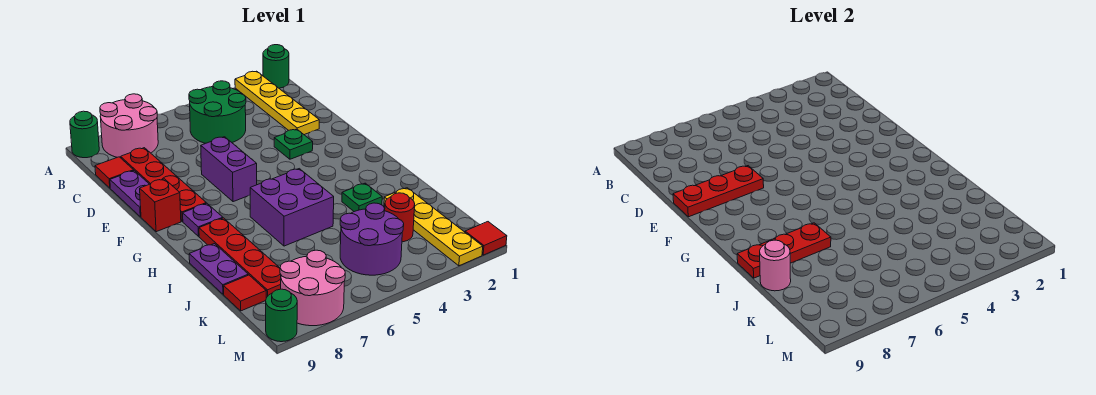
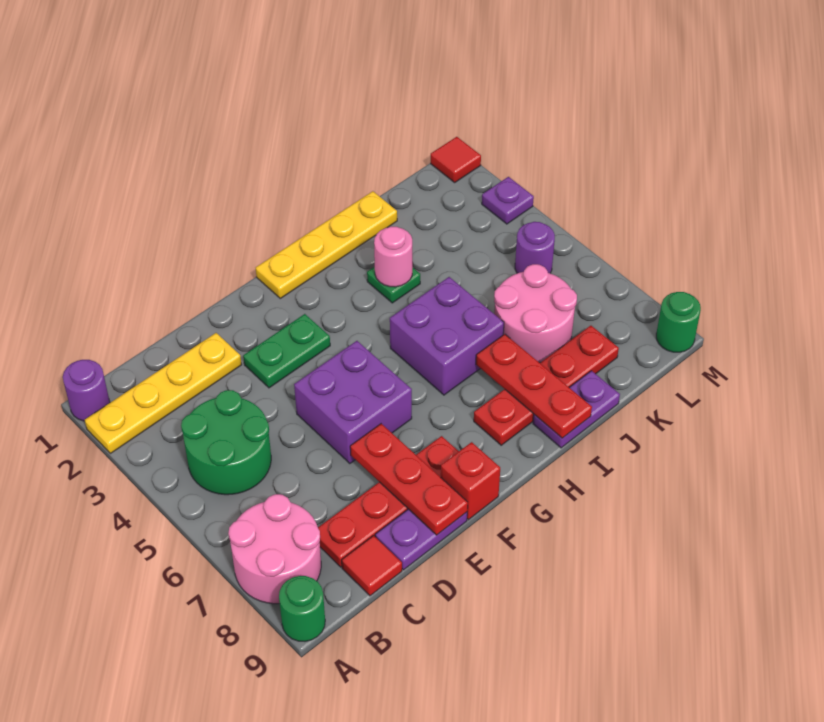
green round brick A1 level 1 -> purple round brick A1 level 1
green plate E3 level 1 -> green plate E3:F3 level 1
purple brick E6:F6 level 1 -> purple brick E5:F6 level 1
purple plate G8 level 1 -> purple plate M3 level 1
yellow plate J2:M2 level 1 -> yellow plate G1:J1 level 1
pink round brick J9 level 2 -> pink round brick I3 level 2
red round brick K3 level 1 -> none
purple round brick K4:L5 level 1 -> purple round brick L5 level 1
red tile K9 level 1 -> none
pink round brick L7:M8 level 1 -> pink round brick J6:K7 level 1

